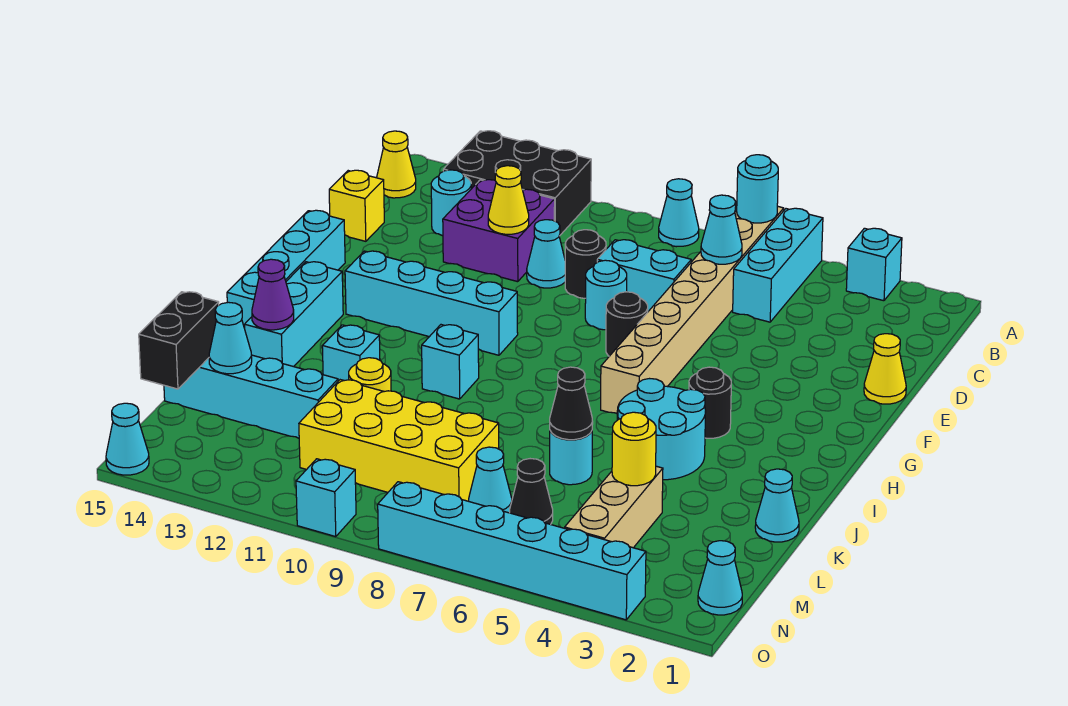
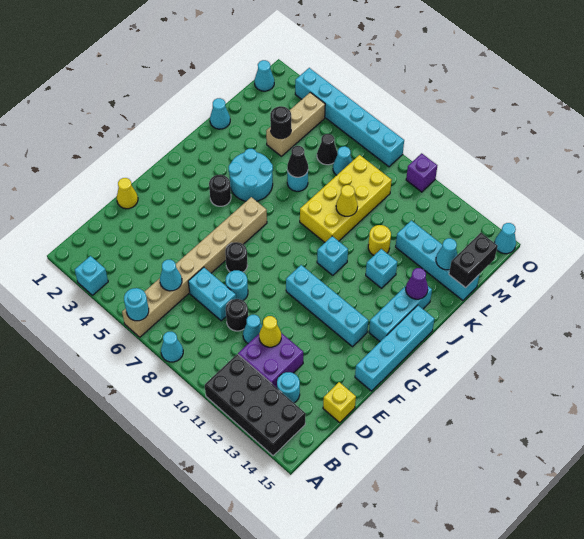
cyan brick A5:C5 level 1 -> none
black brick A11:B13 level 1 -> black brick A11:B14 level 1
yellow cone B15 level 1 -> yellow cone K9 level 2
yellow round brick L4 level 2 -> black round brick L4 level 2
yellow brick L8:M11 level 1 -> yellow brick J8:M9 level 1
cyan brick O10 level 1 -> purple brick O10 level 1

